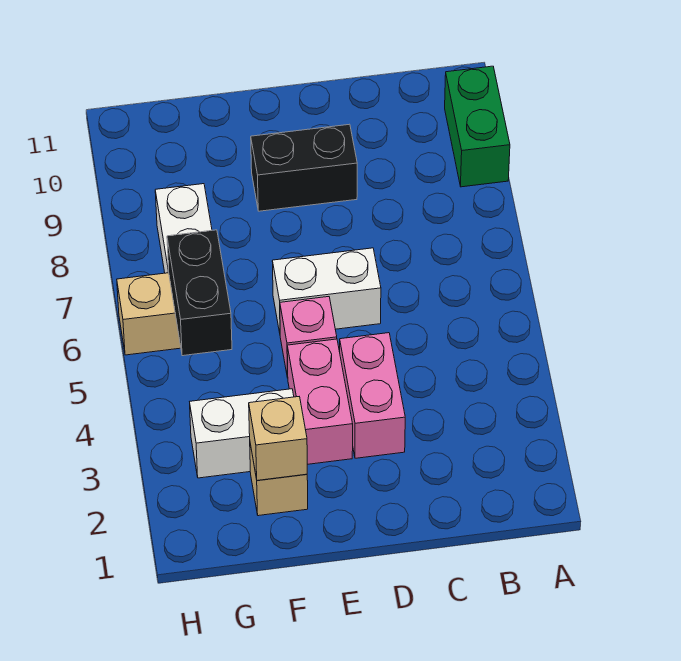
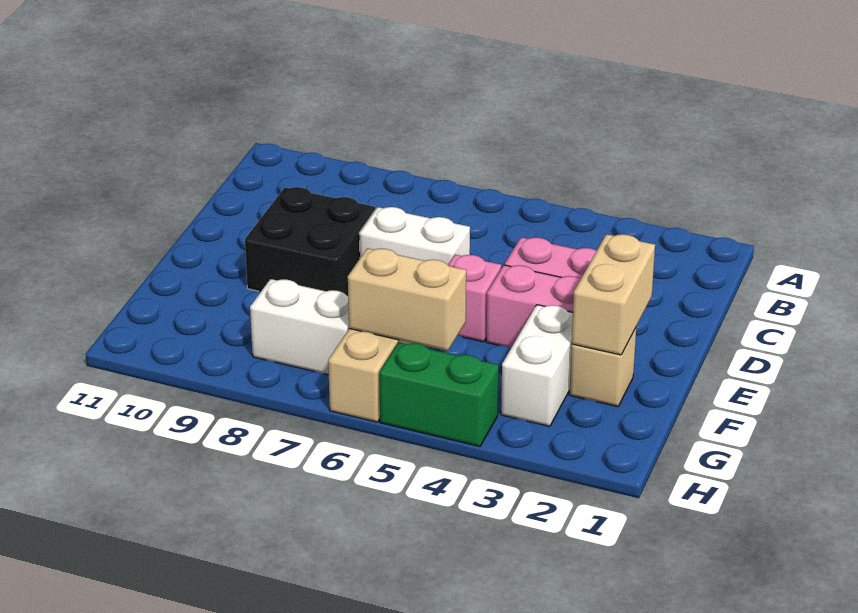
green brick A9:A10 level 1 -> green brick H4:H5 level 1
white brick D6:E6 level 1 -> white brick D6:D7 level 1
black brick D9:E9 level 1 -> black brick D8:E9 level 1
tan brick F2 level 2 -> tan brick E2:F2 level 2
black brick G5:G6 level 2 -> tan brick G5:G6 level 2

